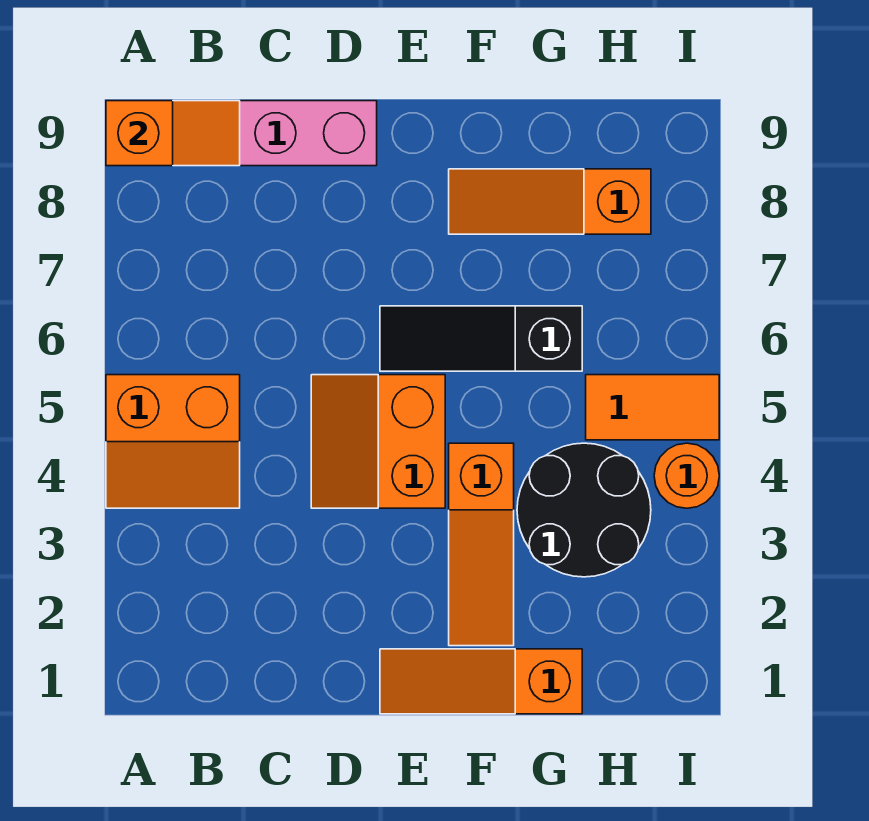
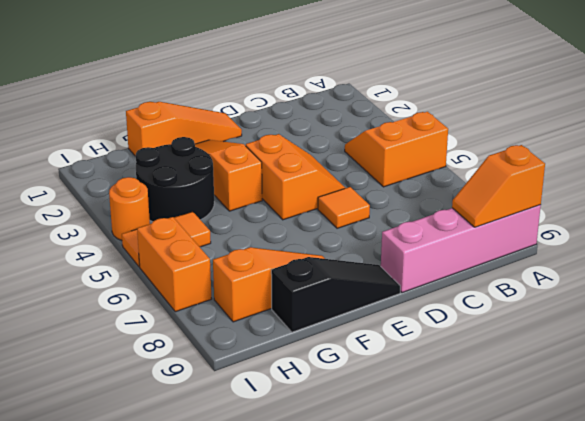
none -> orange tile D6 level 1
black slope E6:G6 level 1 top G -> black slope E9:G9 level 1 top G
none -> orange brick I6:I7 level 1

